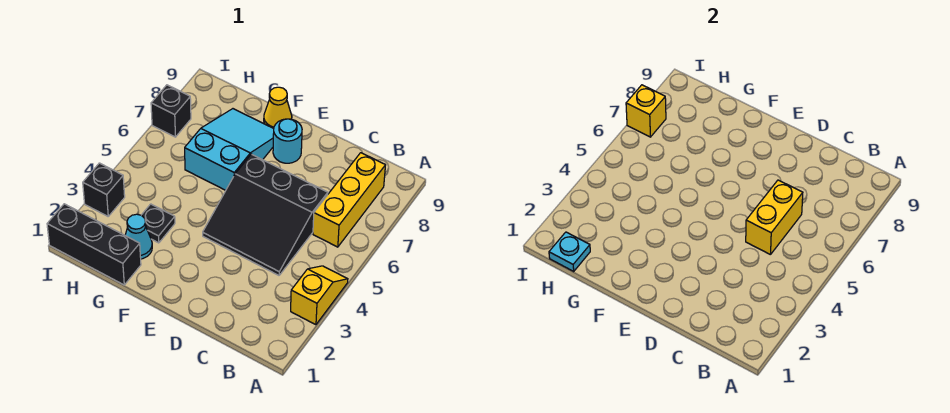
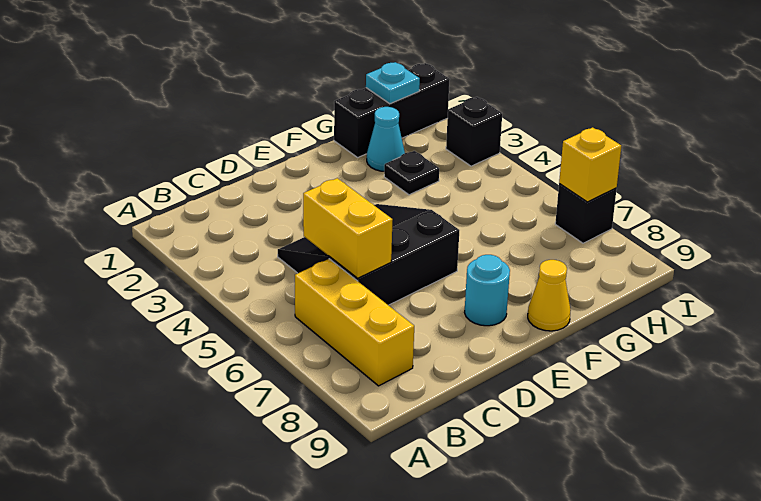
yellow slope A3:A4 level 1 top 3 -> none
cyan slope F6:G8 level 1 top 6 -> none

